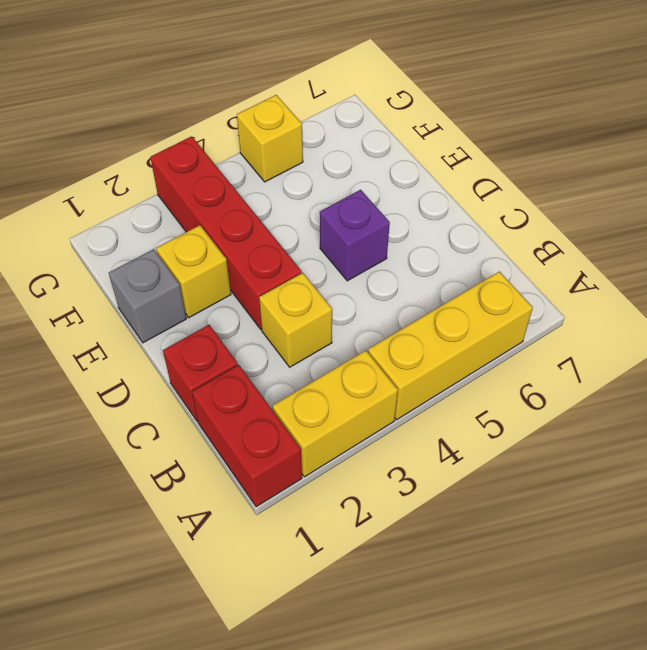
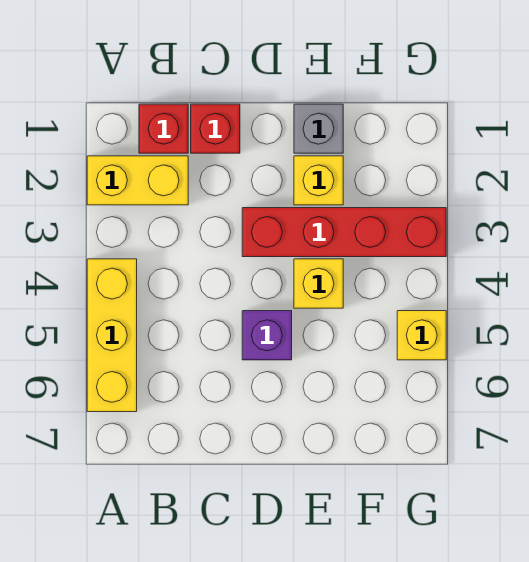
red brick A1:B1 level 1 -> red brick B1 level 1
yellow brick A2:A3 level 1 -> yellow brick A2:B2 level 1
yellow brick C3 level 1 -> yellow brick E4 level 1

